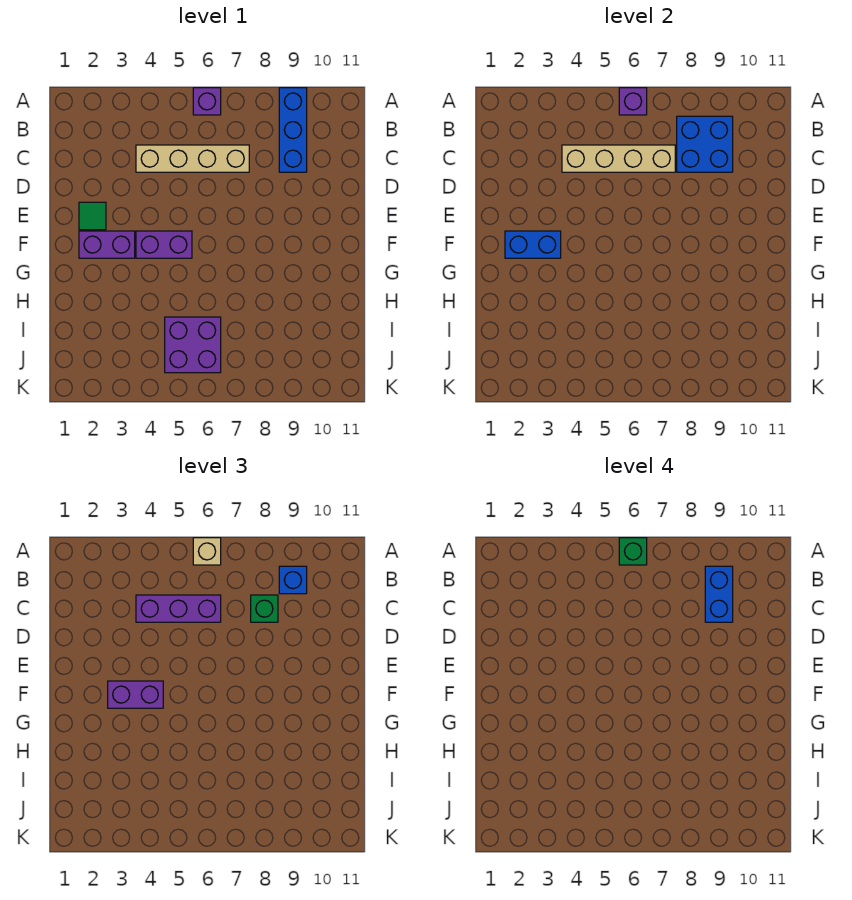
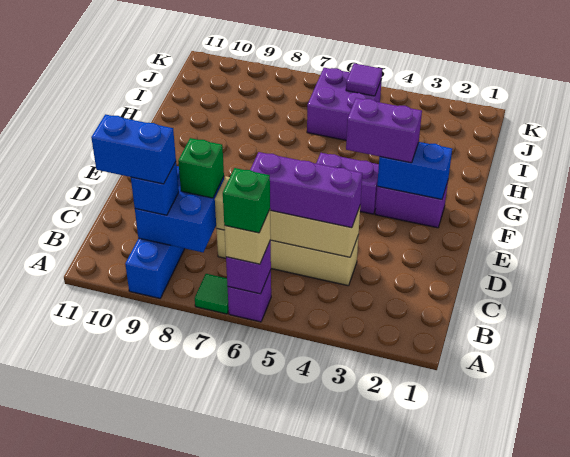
blue brick B9:C9 level 4 -> blue brick B9:B10 level 4
green tile E2 level 1 -> green tile A7 level 1
none -> purple tile J5 level 2

